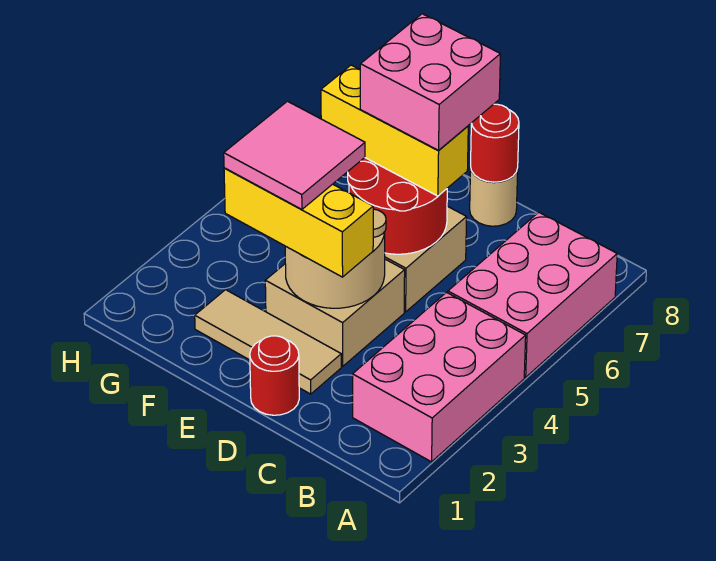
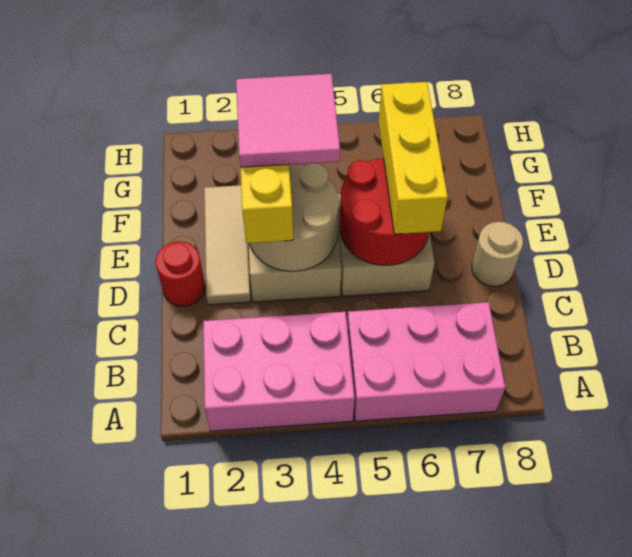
pink brick D6:E7 level 4 -> none
red round brick D8 level 2 -> none

